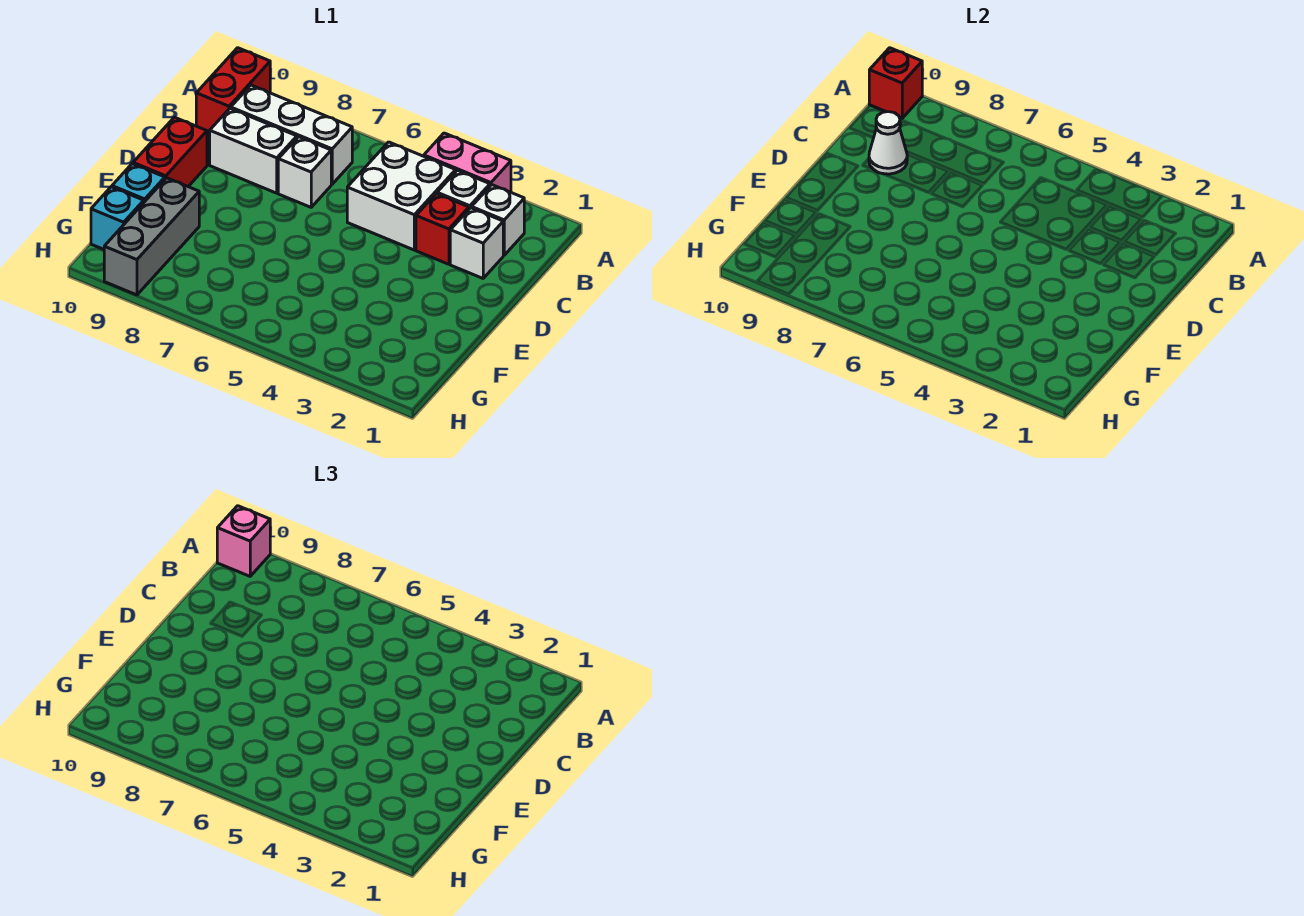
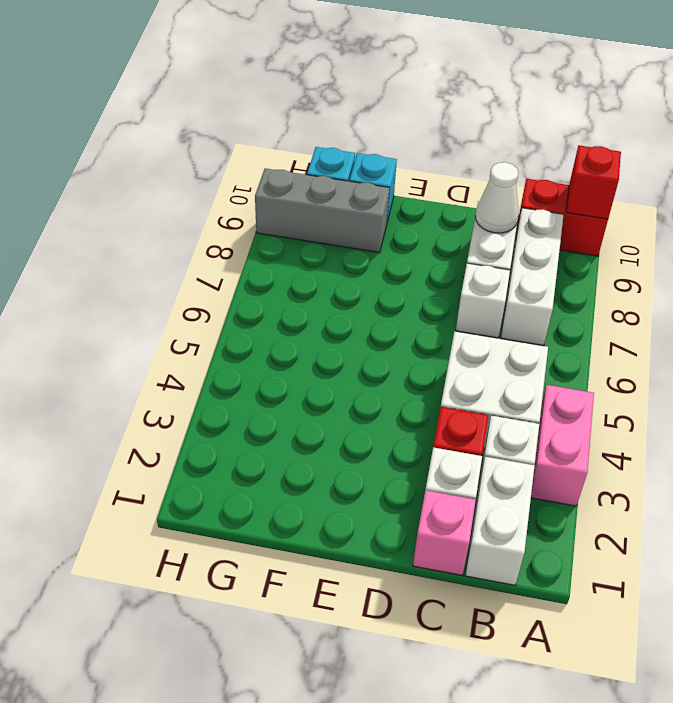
pink brick A10 level 3 -> pink brick C1 level 1
white brick B2 level 1 -> white brick B1:B2 level 1
red brick D10:E10 level 1 -> none

